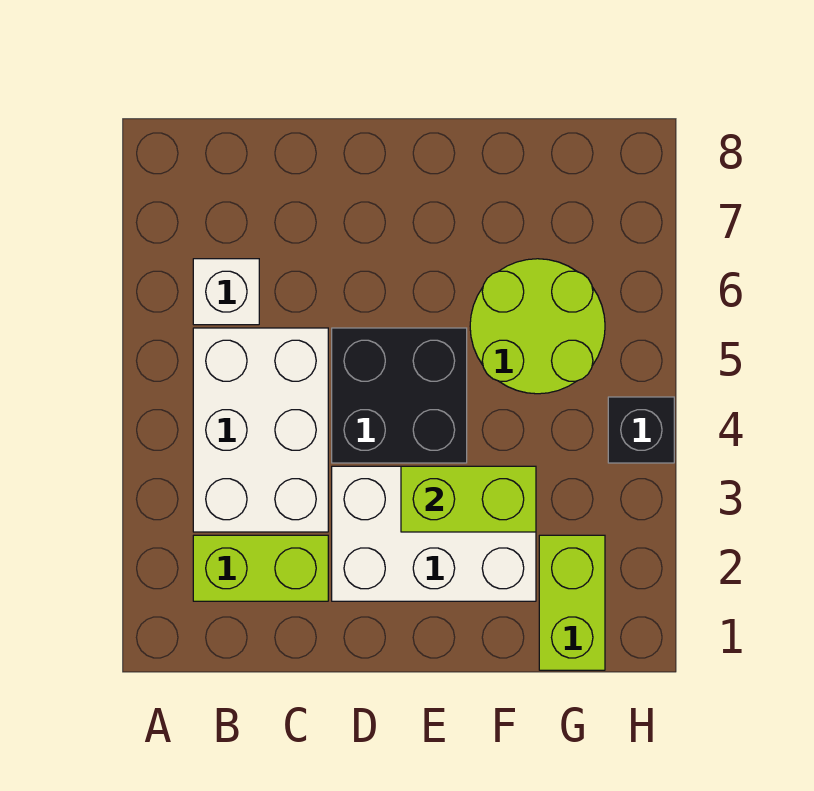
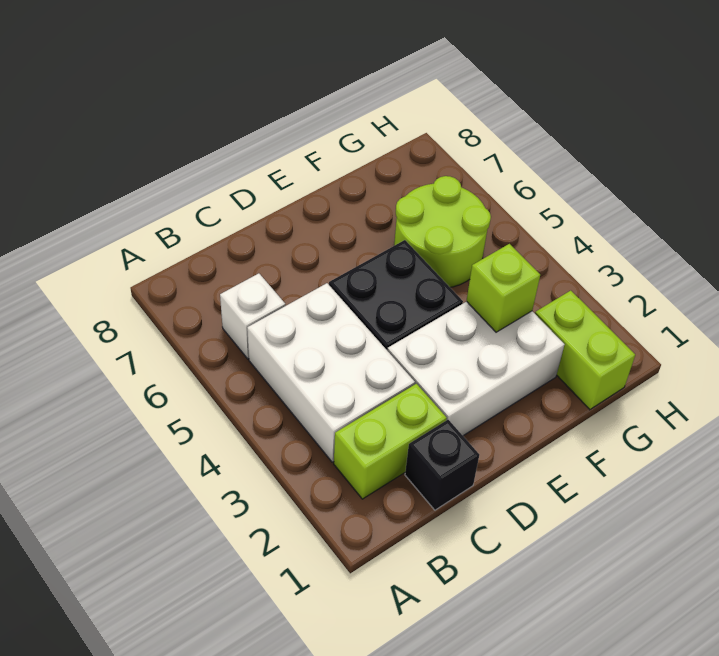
lime brick E3:F3 level 2 -> lime brick F3 level 2
black brick H4 level 1 -> black brick C1 level 1

